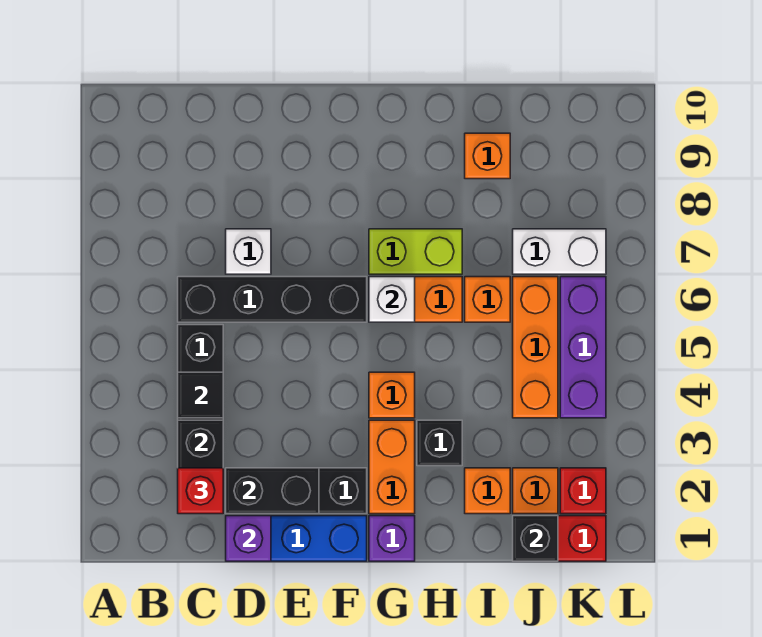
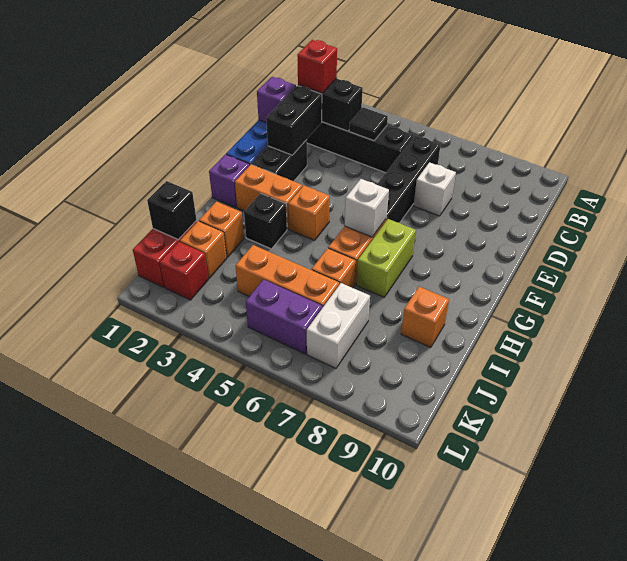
purple brick K4:K6 level 1 -> purple brick K5:K6 level 1

